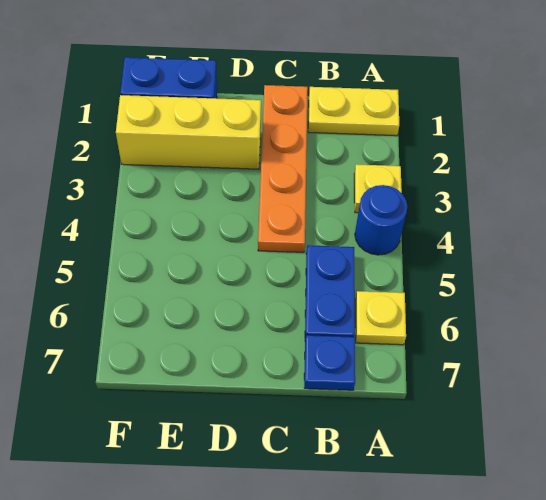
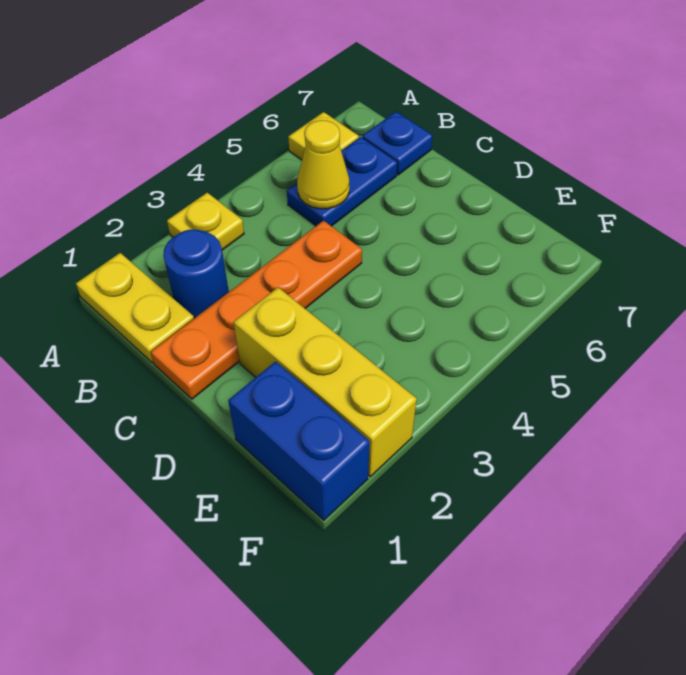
blue round brick A4 level 1 -> blue round brick B2 level 1
none -> yellow cone B5 level 2

